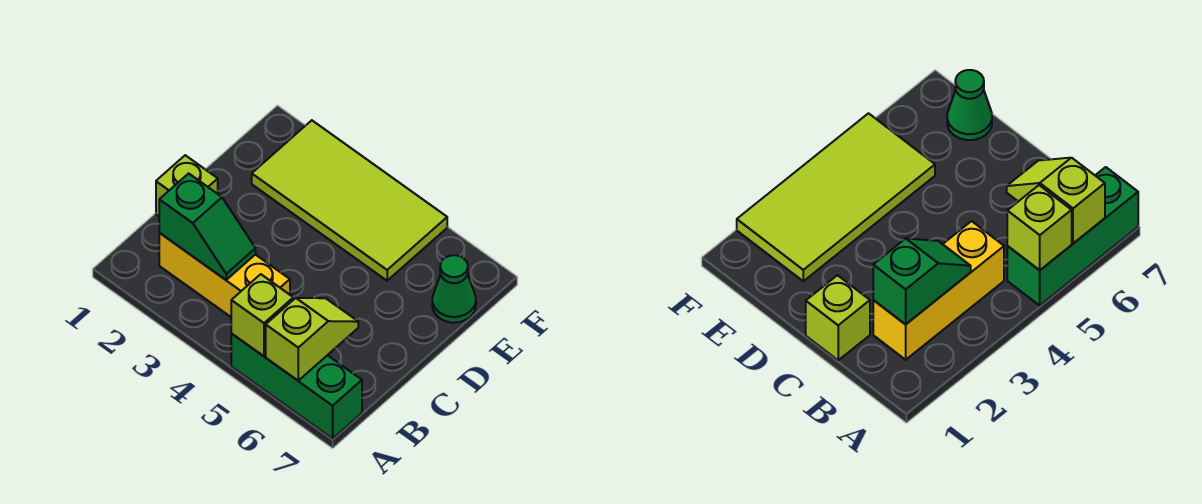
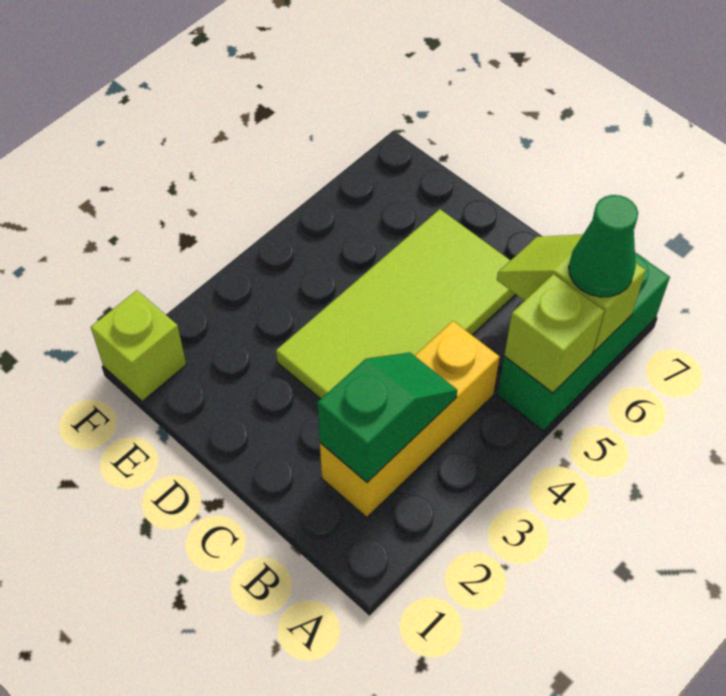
lime brick C1 level 1 -> lime brick F1 level 1
lime tile E2:F5 level 1 -> lime tile C3:D6 level 1
green cone E7 level 1 -> green cone A6 level 3

